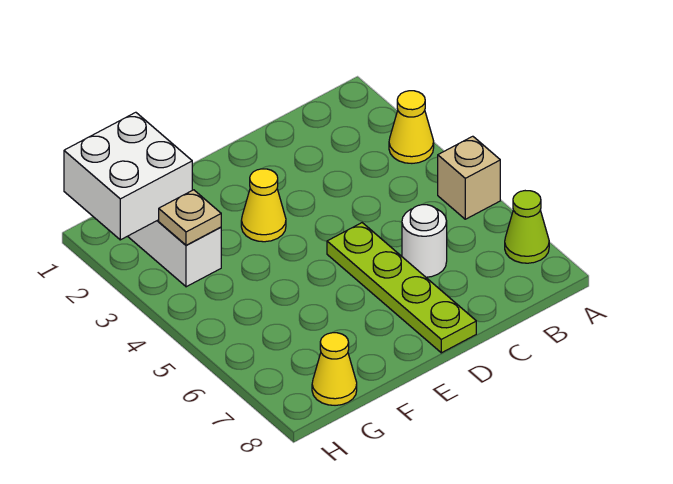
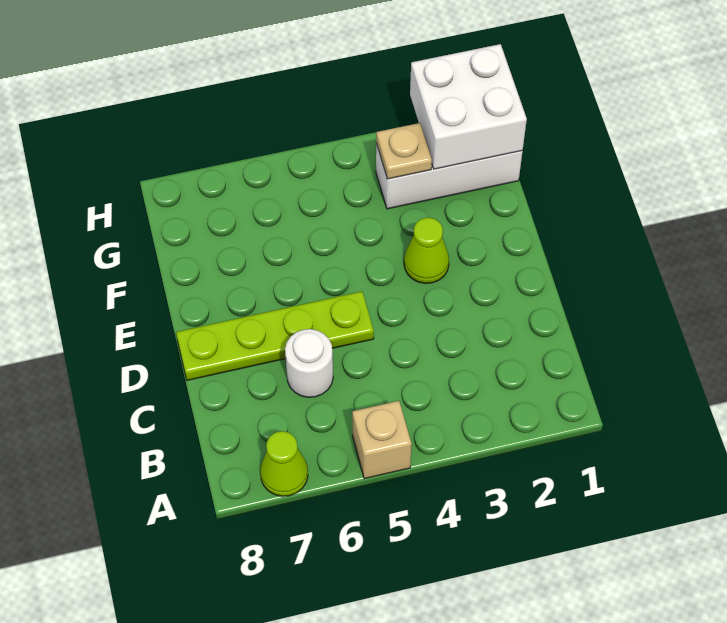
yellow cone A3 level 1 -> none
yellow cone E3 level 1 -> lime cone E3 level 1
yellow cone G8 level 1 -> none

